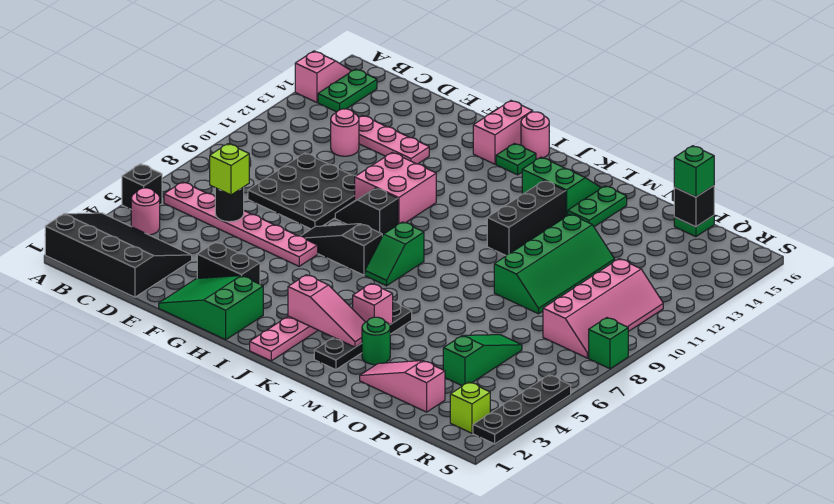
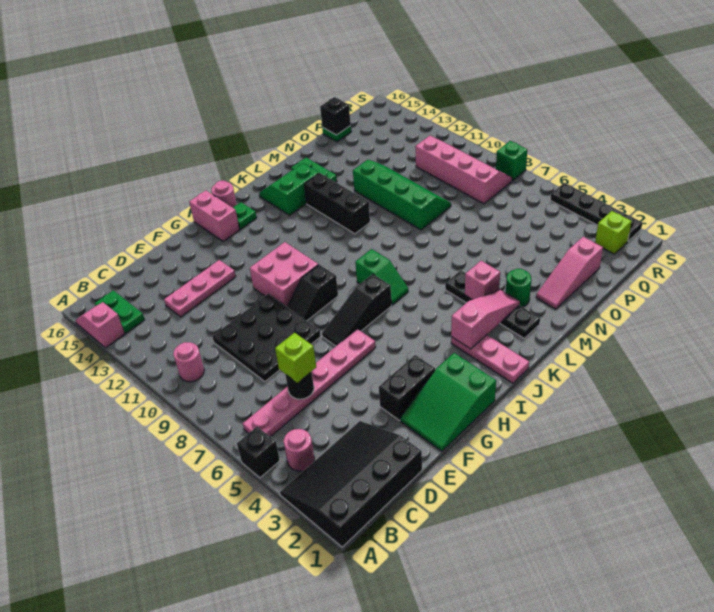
pink round brick D12 level 1 -> pink round brick B10 level 1
green slope P4:P6 level 1 top 4 -> none
green brick P16 level 3 -> none

